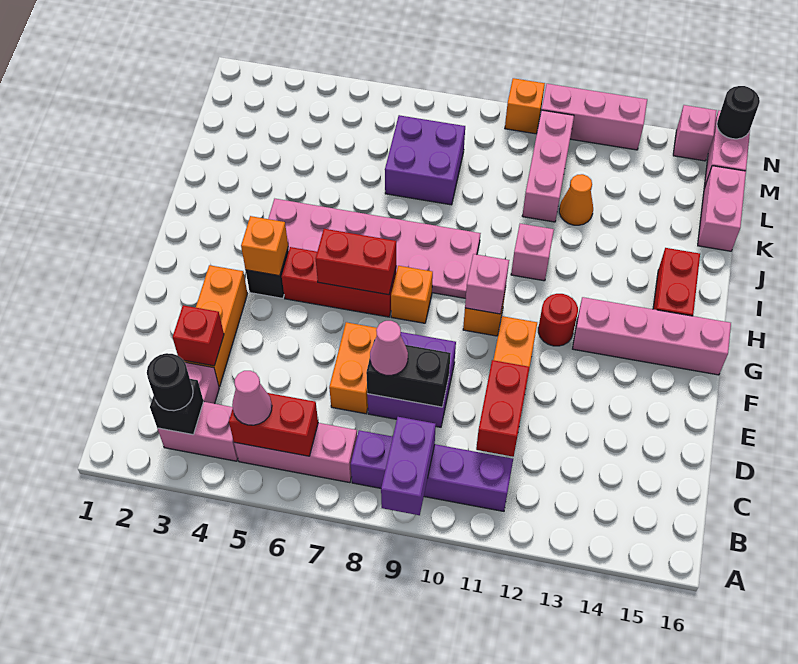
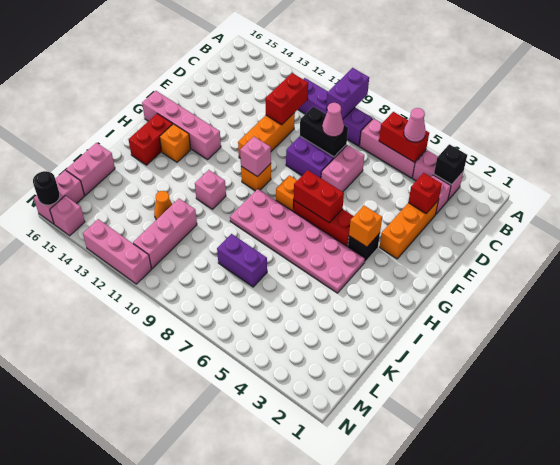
black round brick B3 level 3 -> none
orange brick D7:E7 level 1 -> pink brick D7:E7 level 1
red round brick G12 level 1 -> none
purple brick K7:L8 level 1 -> purple brick K7:K8 level 1
orange brick N10 level 1 -> orange brick H14 level 1

